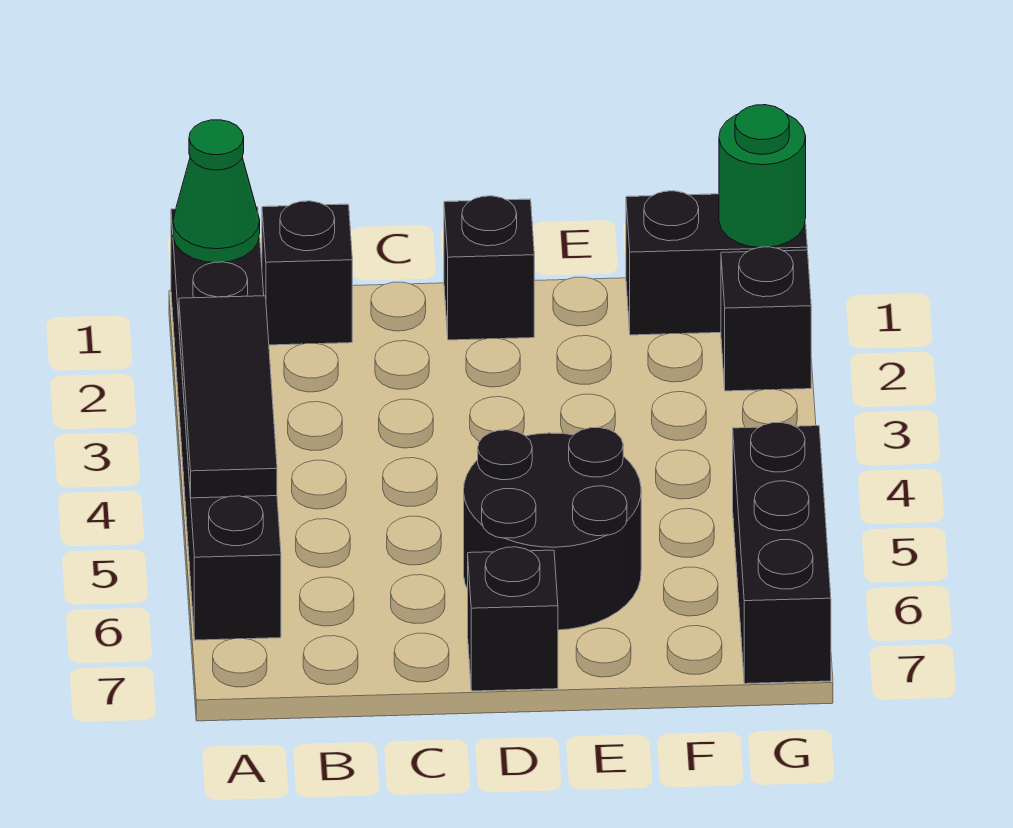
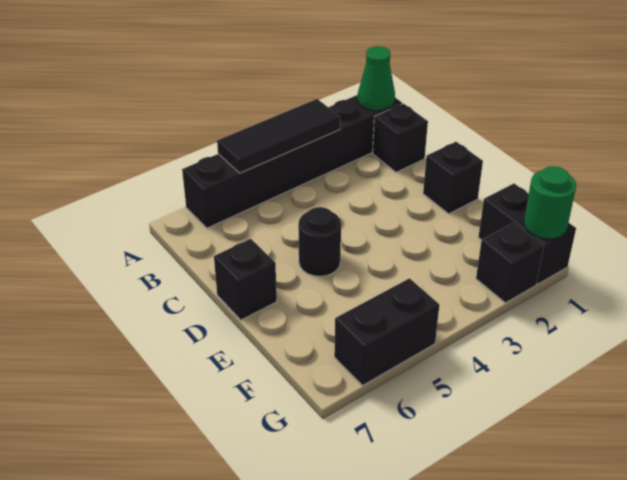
black round brick D5:E6 level 1 -> black round brick D5 level 1
black brick G5:G7 level 1 -> black brick G5:G6 level 1

